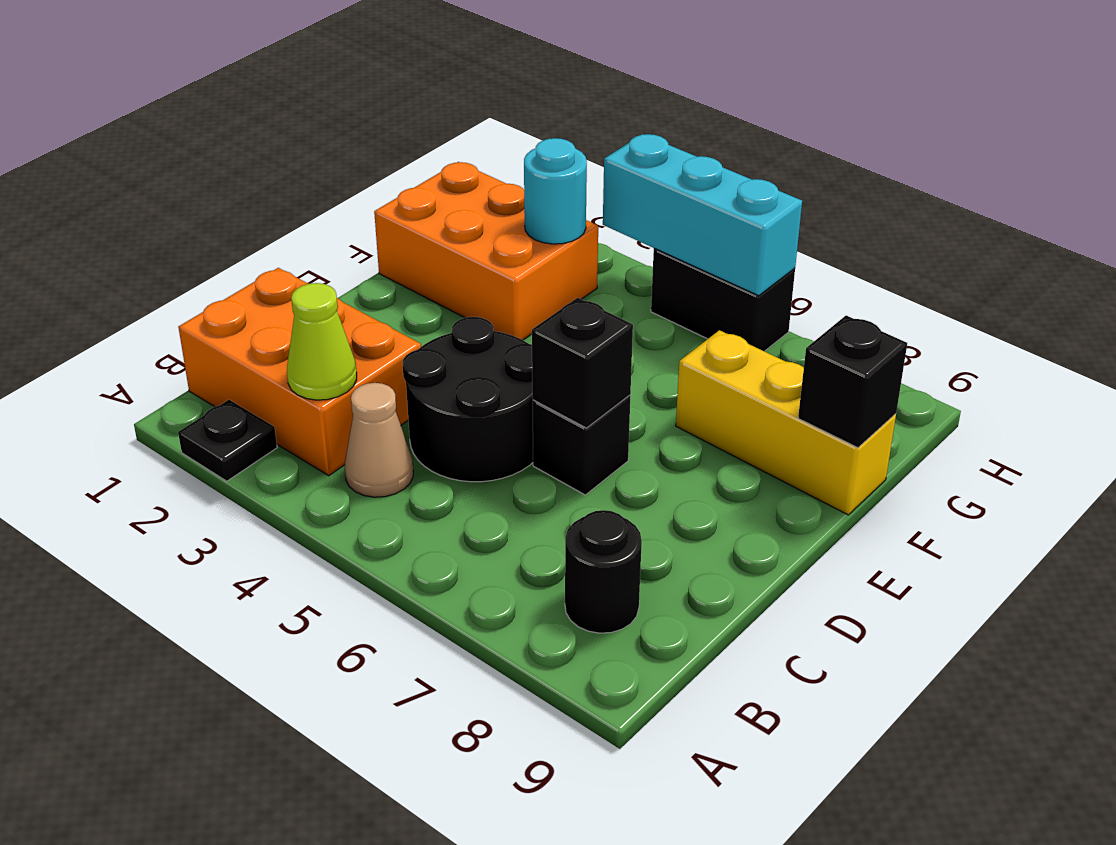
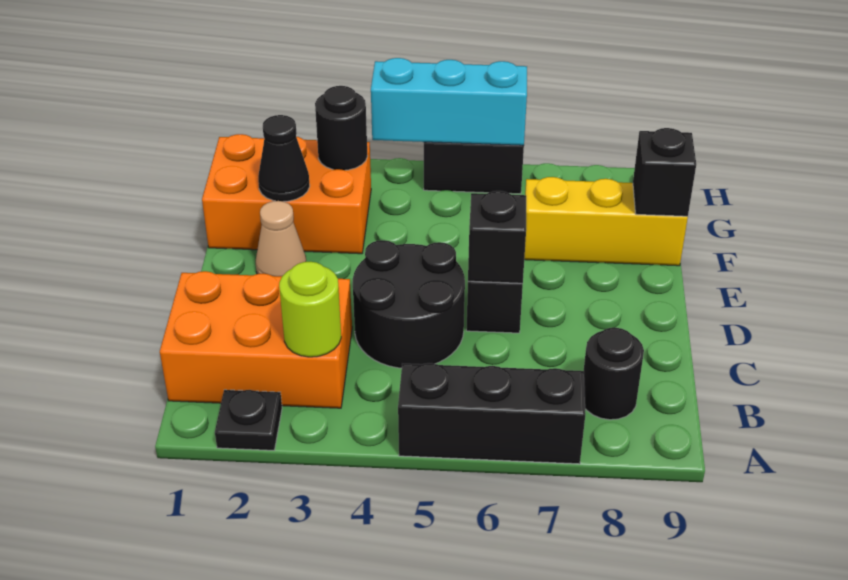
none -> black brick A5:A7 level 1
lime cone B3 level 2 -> lime round brick B3 level 2
tan cone B4 level 1 -> tan cone E2 level 1
none -> black cone F2 level 2
cyan round brick G3 level 2 -> black round brick G3 level 2

